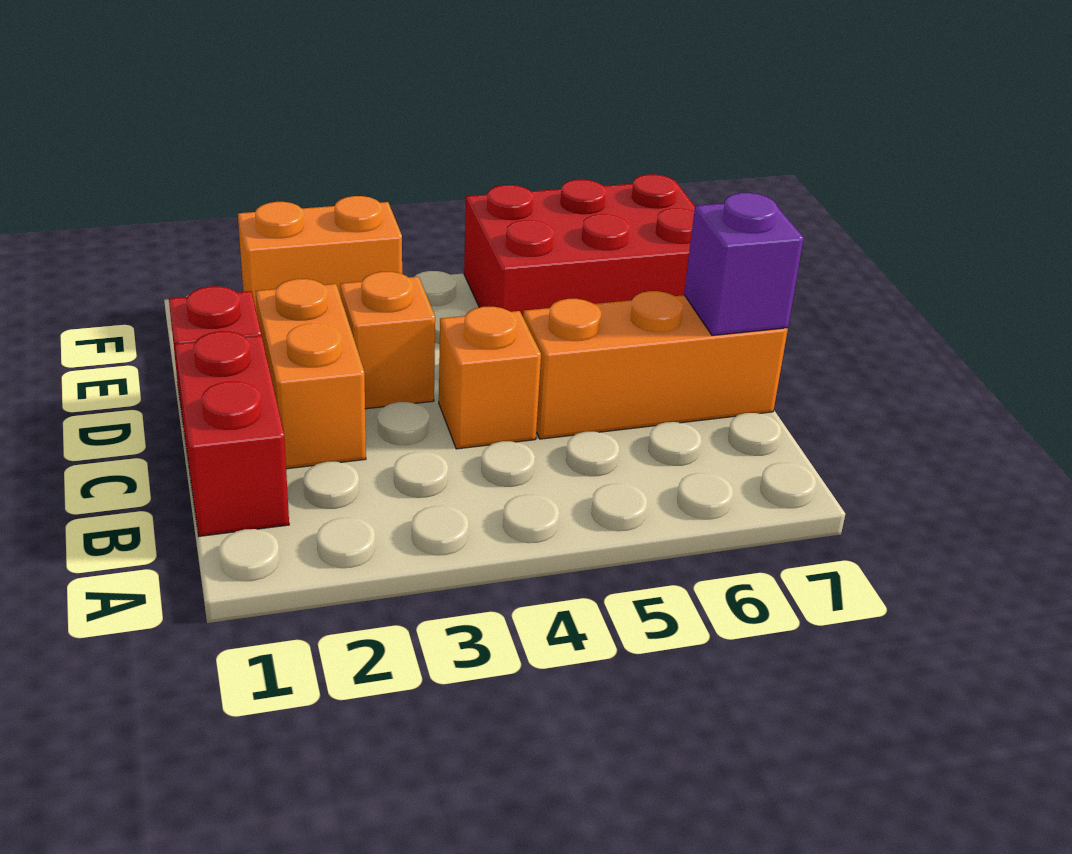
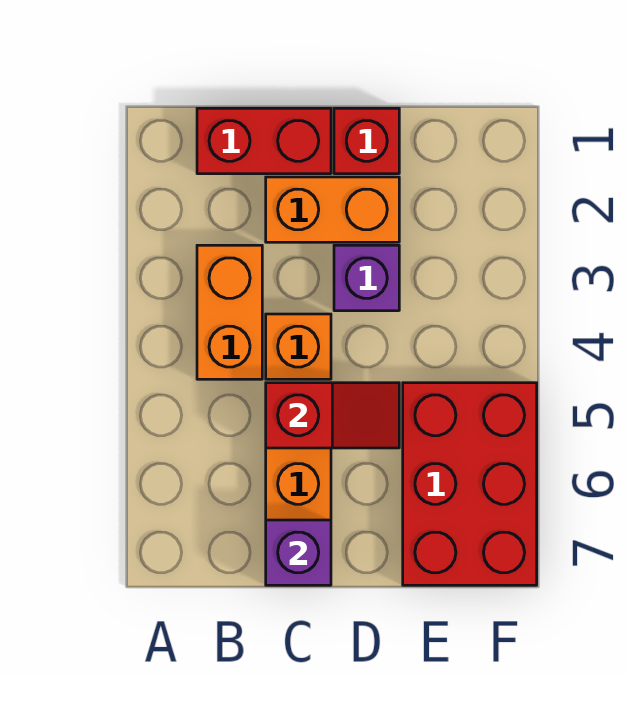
none -> red slope C5:D5 level 2 top C
orange brick D3 level 1 -> purple brick D3 level 1
orange brick F2:F3 level 1 -> orange brick B3:B4 level 1

